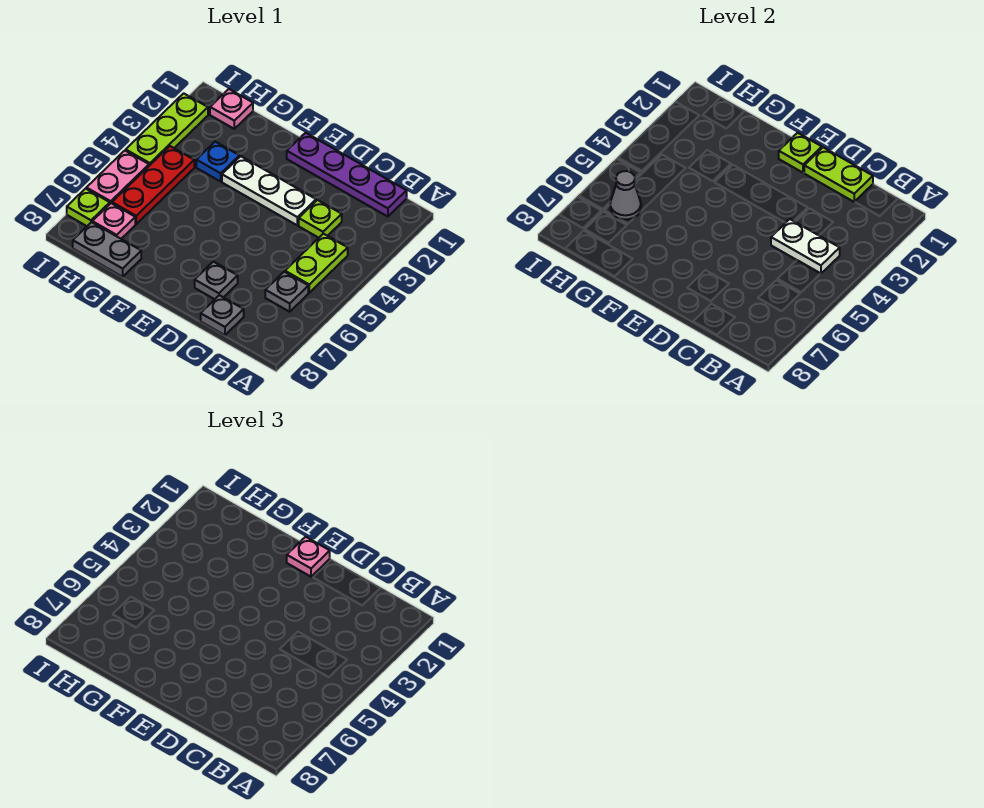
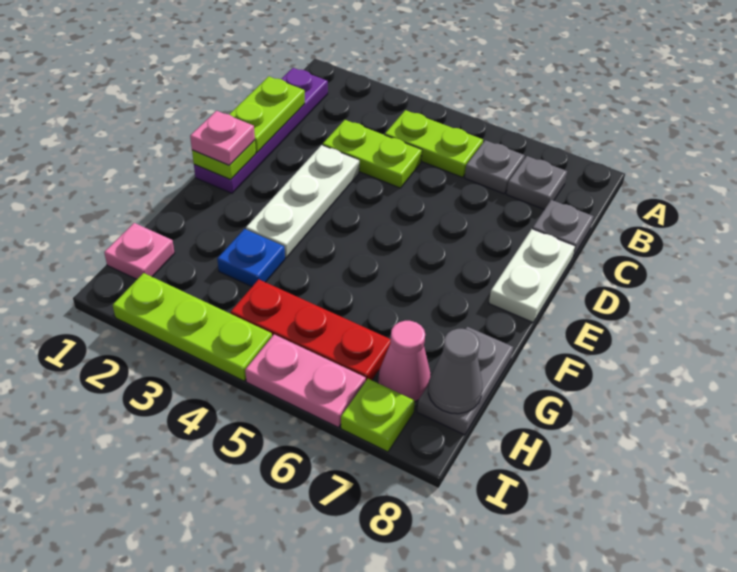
white plate B4:C4 level 2 -> white plate D8:E8 level 1
lime plate C3 level 1 -> lime plate C3:C4 level 1
grey plate D7 level 1 -> grey plate B7 level 1
grey cone H6 level 2 -> grey cone H8 level 2
pink plate H7 level 1 -> pink cone H7 level 1

